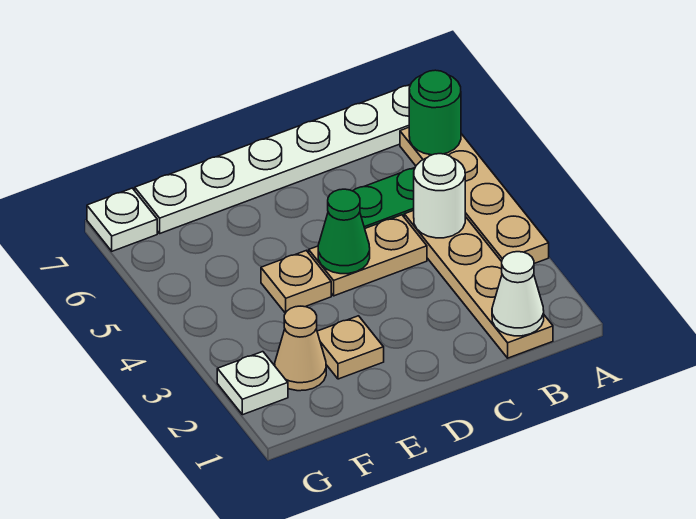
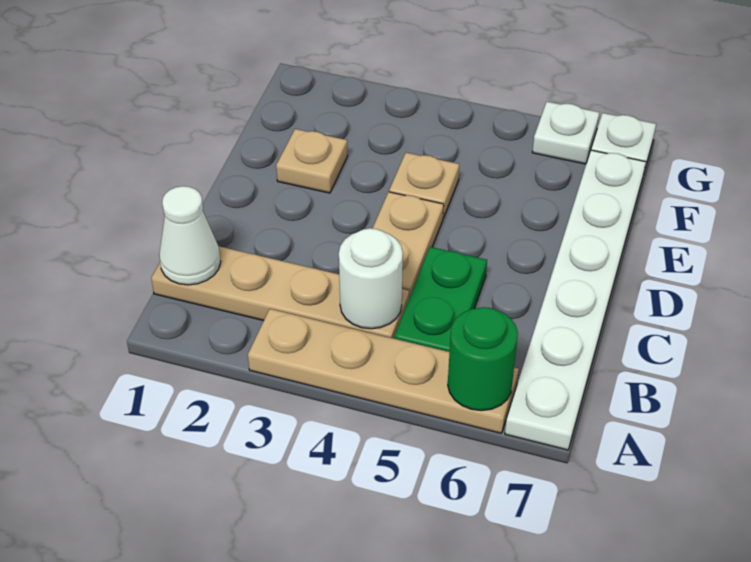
green cone D4 level 2 -> none
tan cone F2 level 1 -> none
white plate G2 level 1 -> white plate G6 level 1

